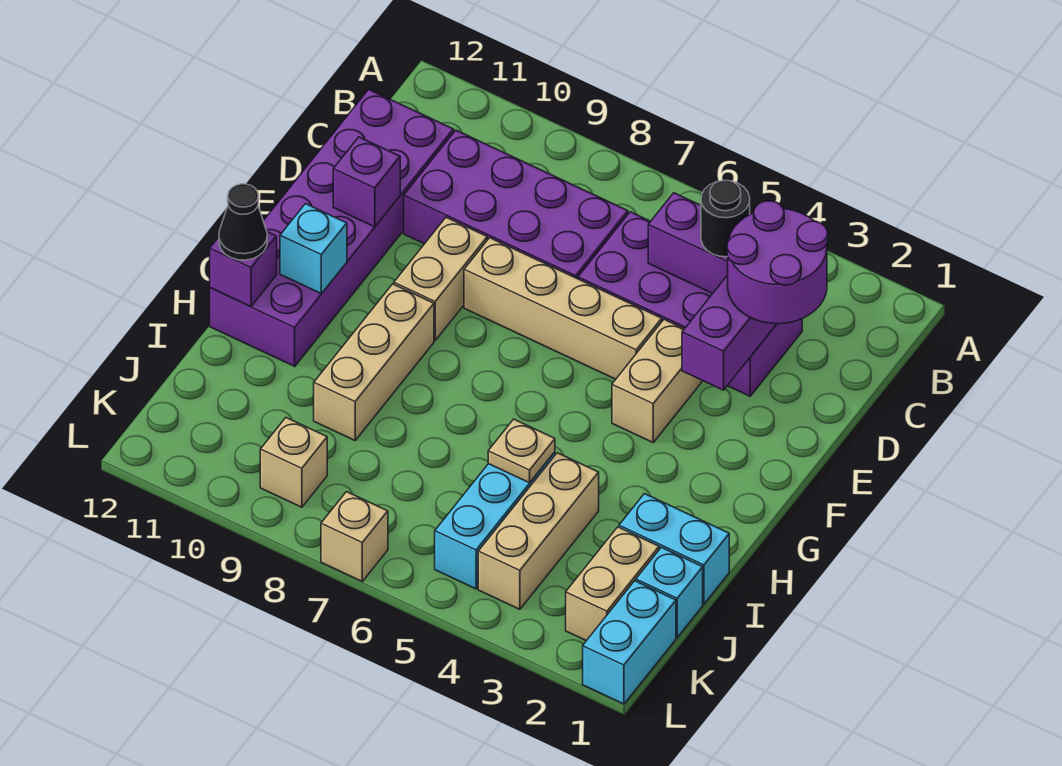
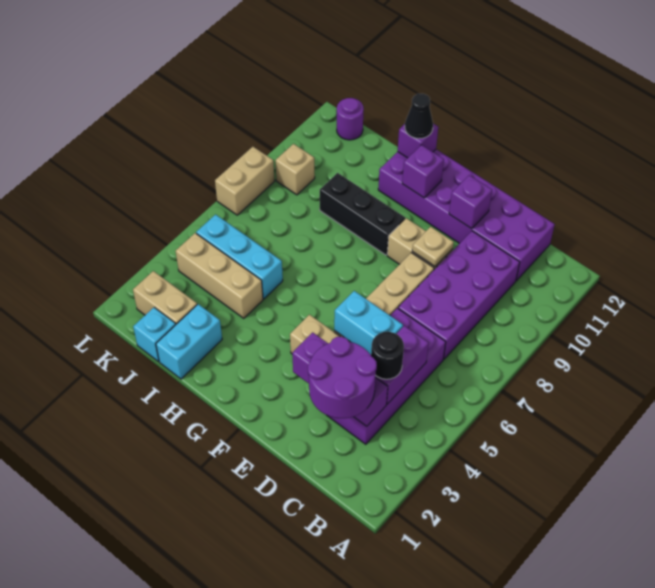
tan brick G9:I9 level 1 -> black brick G9:I9 level 1
cyan brick G11 level 2 -> purple brick G11 level 2
tan plate I5 level 2 -> tan plate E9 level 2
cyan brick K1:L1 level 1 -> cyan brick D5:E5 level 2
none -> purple round brick K12 level 1
tan brick L7 level 1 -> tan brick L7:L8 level 1

